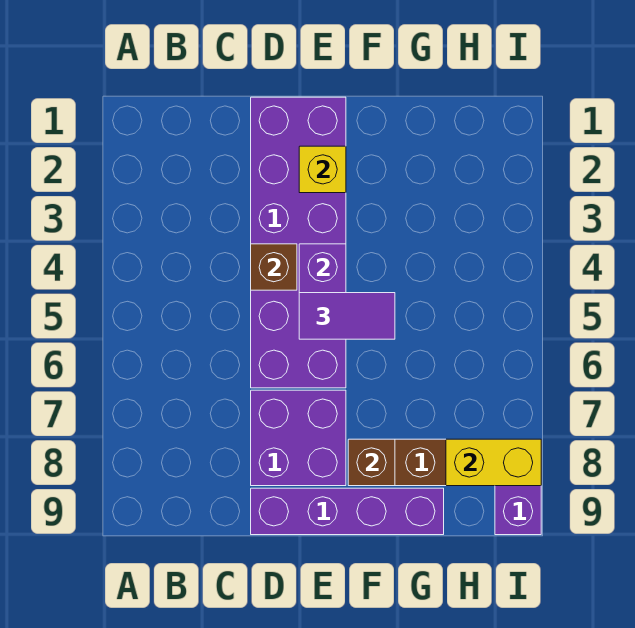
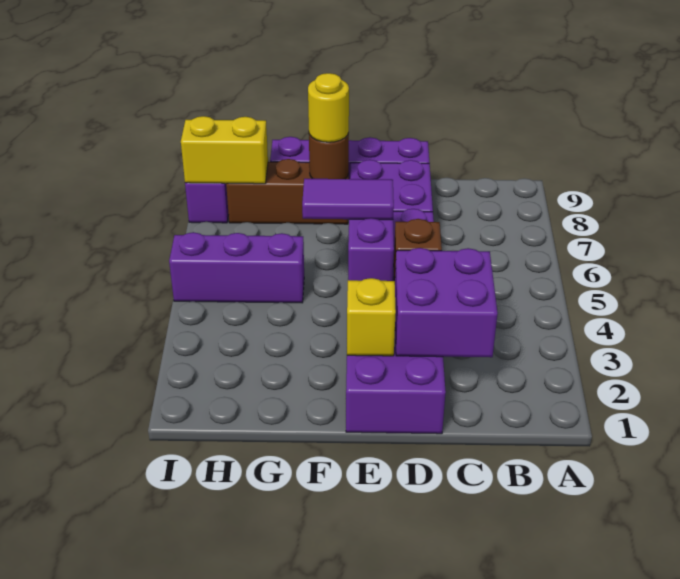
none -> purple brick C2:D3 level 2
brown brick F8 level 2 -> brown round brick F8 level 2
none -> yellow round brick F8 level 3
none -> purple brick G5:I5 level 1

